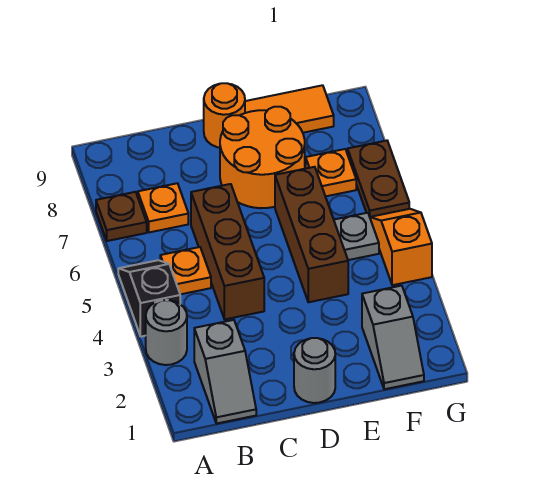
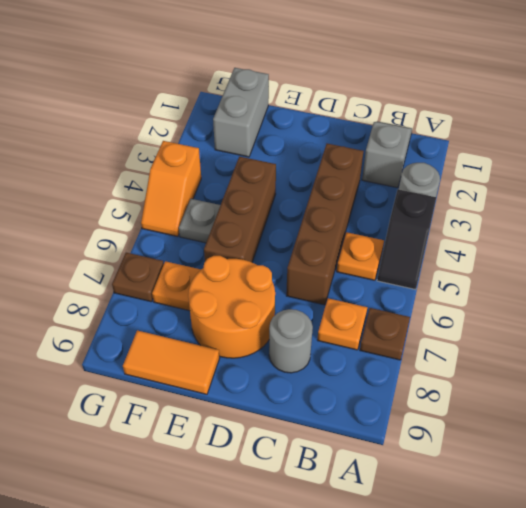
brown brick C4:C6 level 1 -> brown brick C3:C6 level 1
grey round brick D1 level 1 -> grey round brick C8 level 1
orange round brick D9 level 1 -> none
grey slope F1:F2 level 1 top 2 -> grey brick F1:F2 level 1
brown plate G6:G7 level 1 -> brown plate G7 level 1

